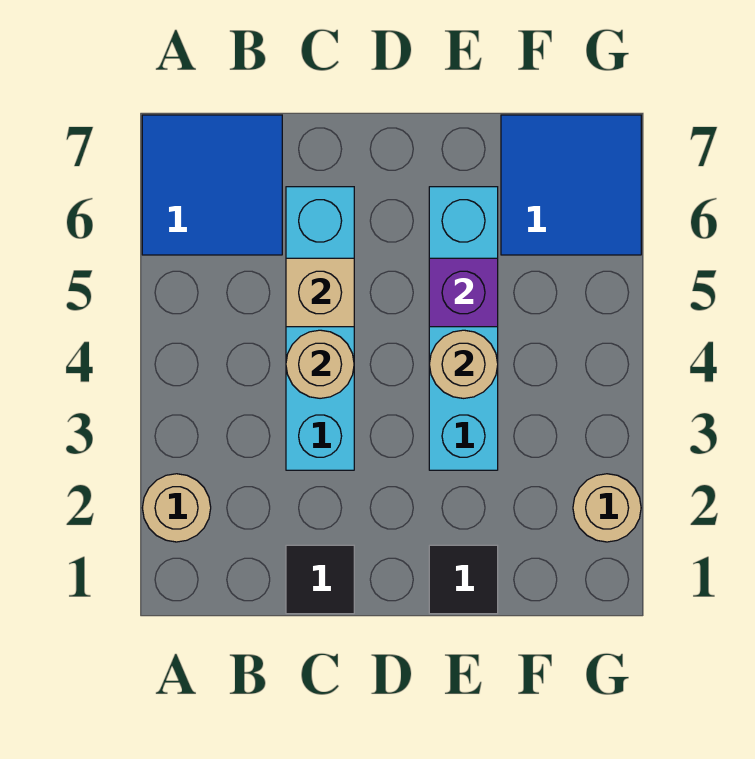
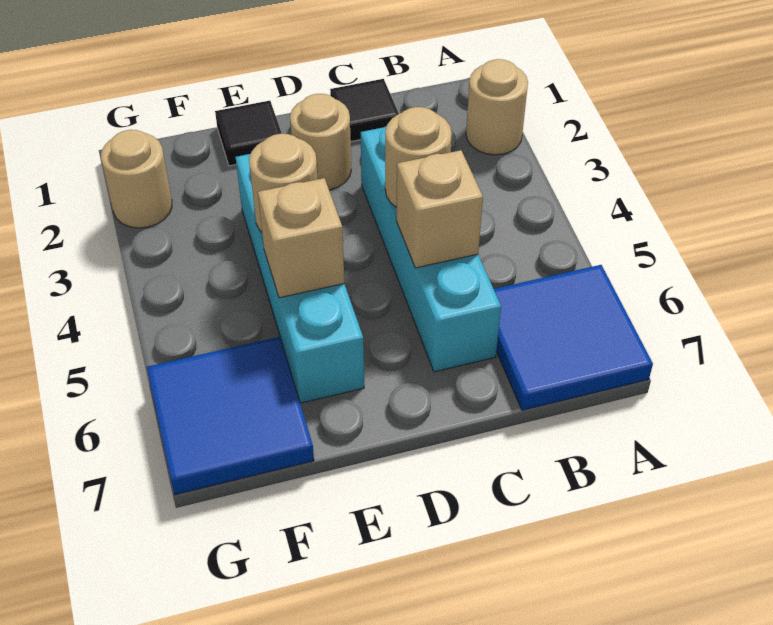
none -> tan round brick D2 level 1
purple brick E5 level 2 -> tan brick E5 level 2

